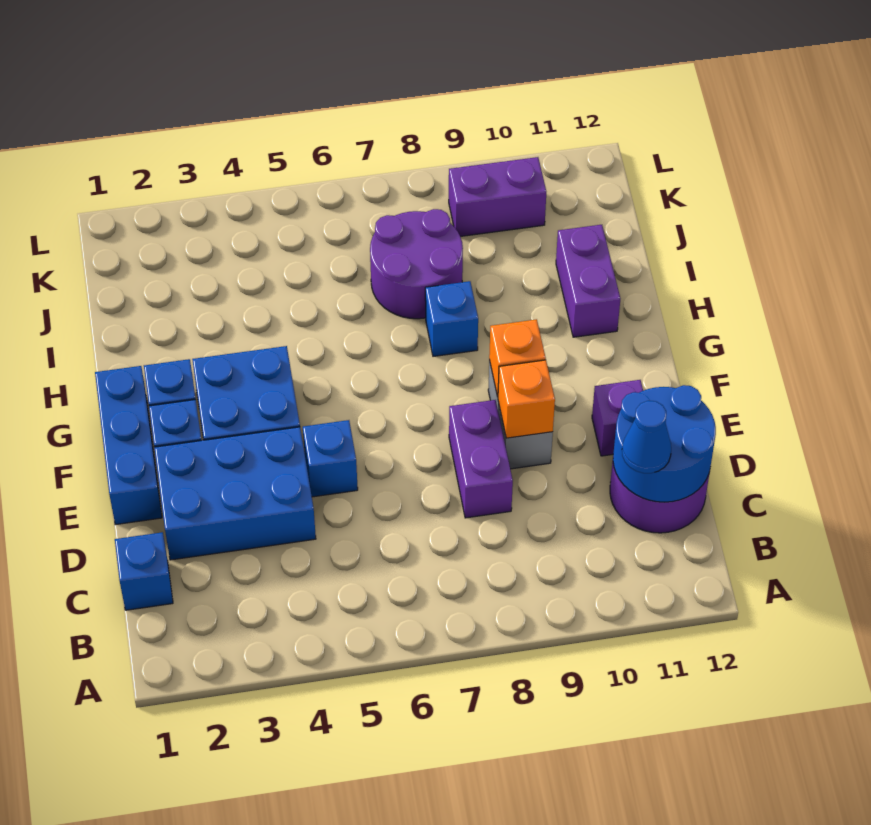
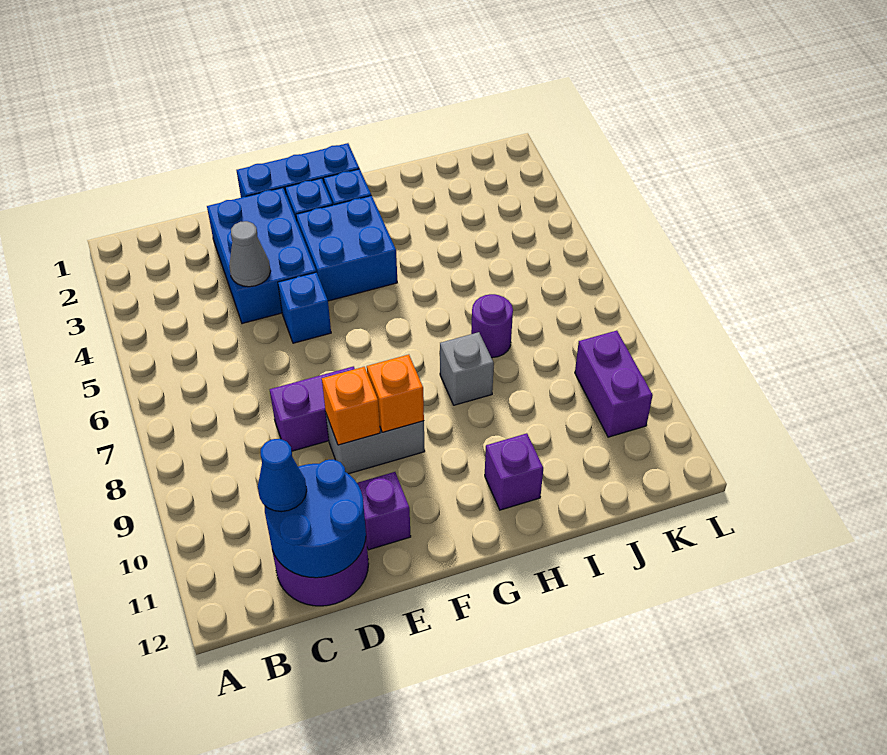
blue brick C1 level 1 -> none
none -> grey cone D4 level 2
blue brick H8 level 1 -> grey brick H8 level 1
purple brick H11:I11 level 1 -> purple brick H11 level 1
purple round brick I7:J8 level 1 -> purple round brick I7 level 1

